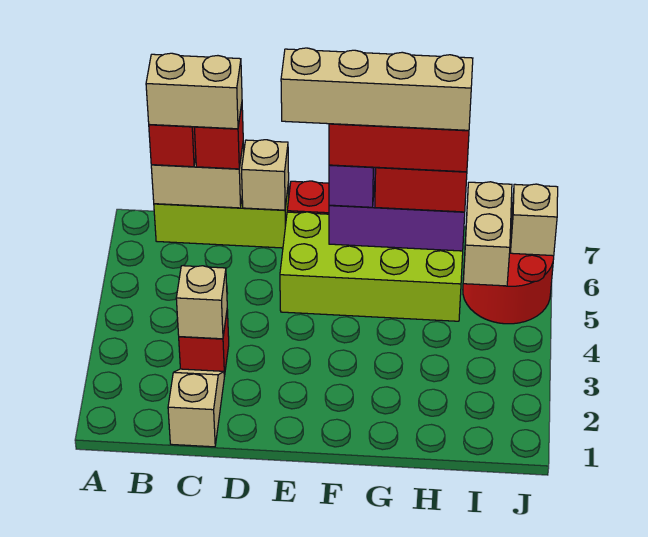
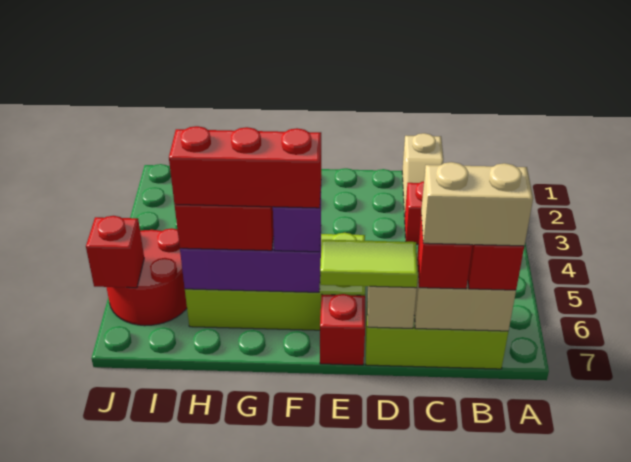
tan brick C3 level 2 -> none
none -> lime tile D7:E7 level 3
tan brick E6:H6 level 5 -> none
tan brick I5:I6 level 2 -> none
tan brick J6 level 2 -> red brick J6 level 2

